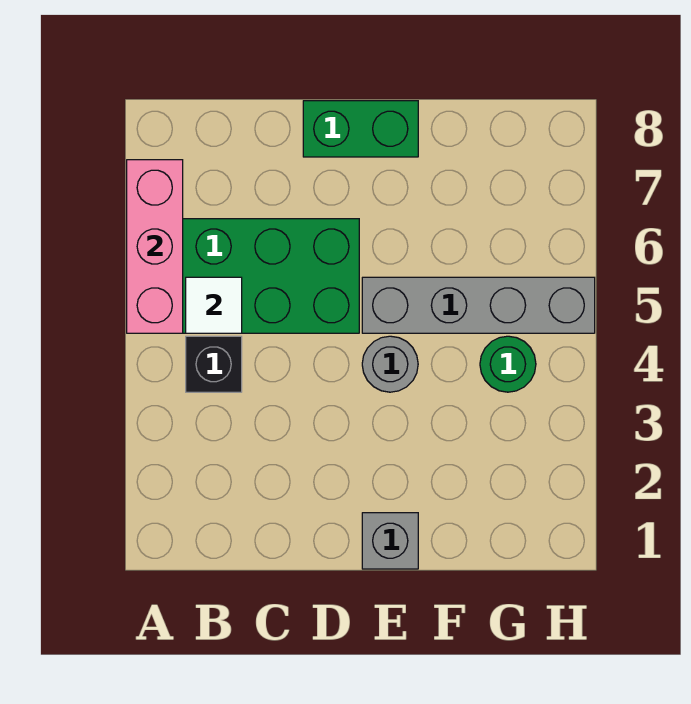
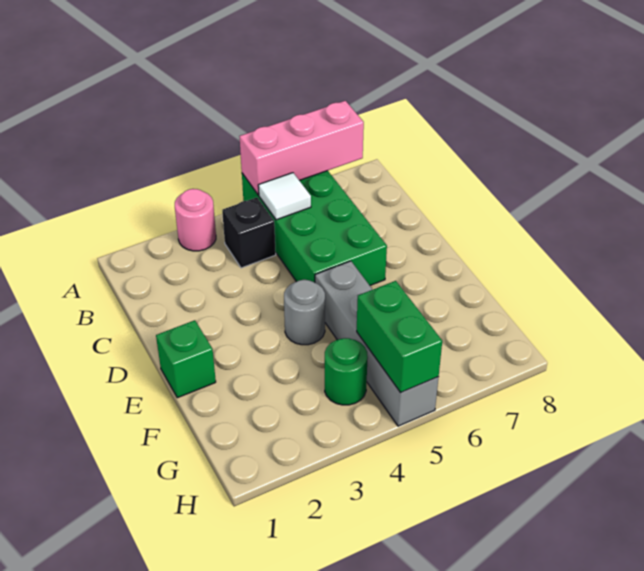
none -> pink round brick A3 level 1
green brick D8:E8 level 1 -> green brick G5:H5 level 2
grey brick E1 level 1 -> green brick E1 level 1

